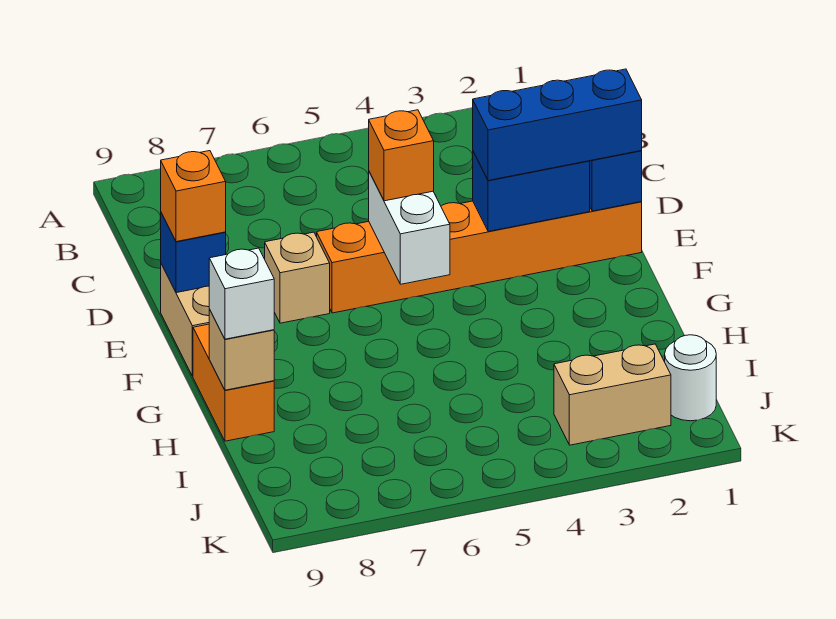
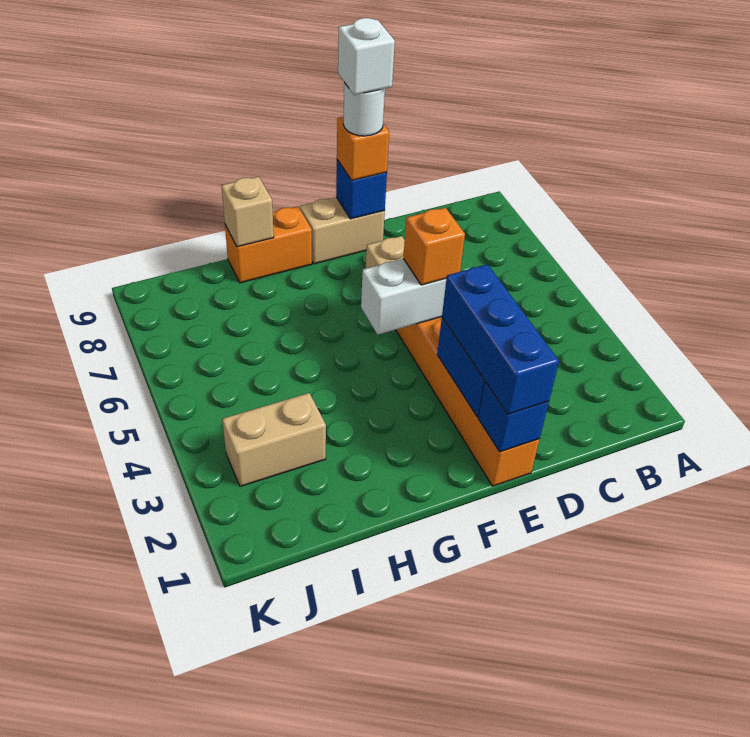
white brick H9 level 3 -> white brick E9 level 5
white round brick J1 level 1 -> white round brick E9 level 4
tan brick J2:J3 level 1 -> tan brick I3:J3 level 1

